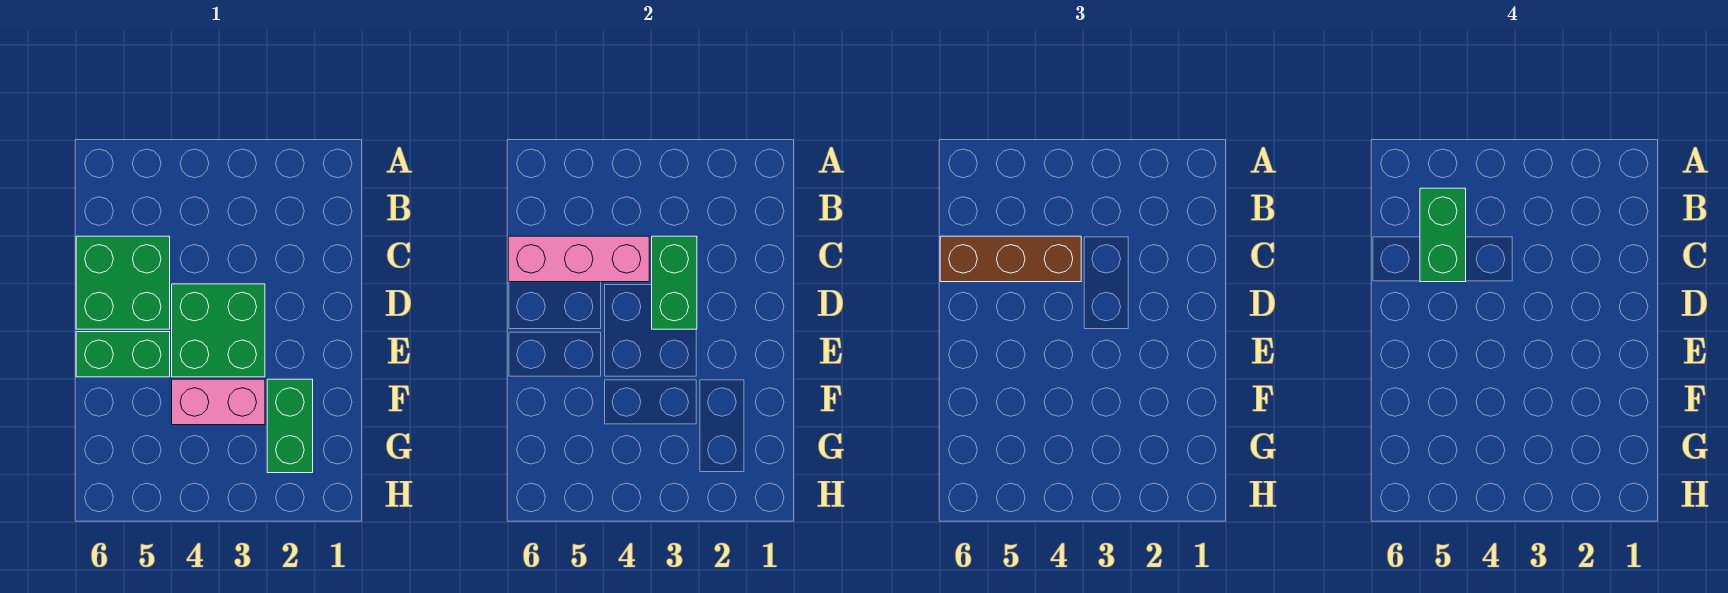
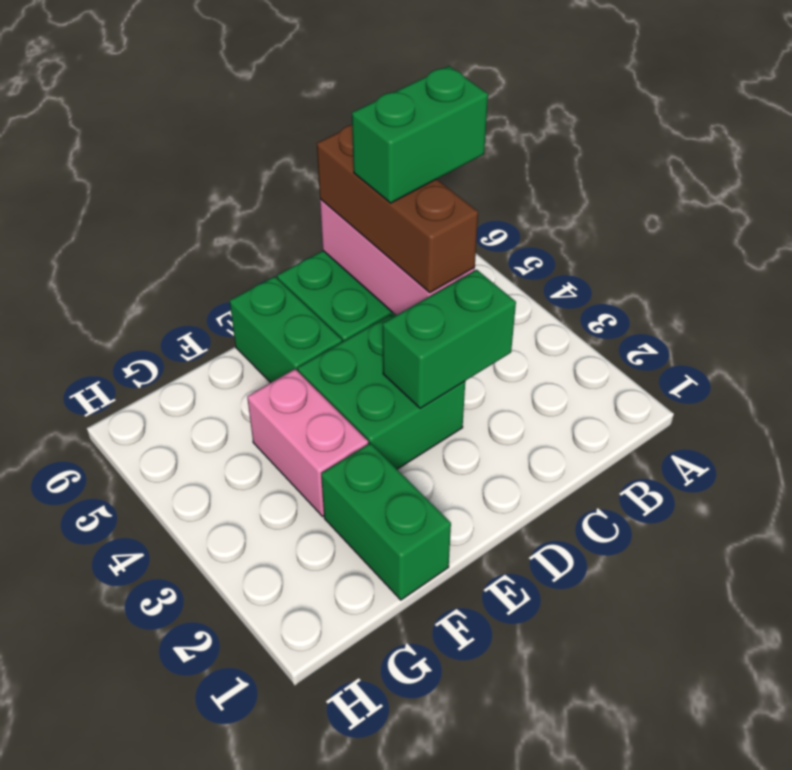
green brick F2:G2 level 1 -> green brick F1:F2 level 1

